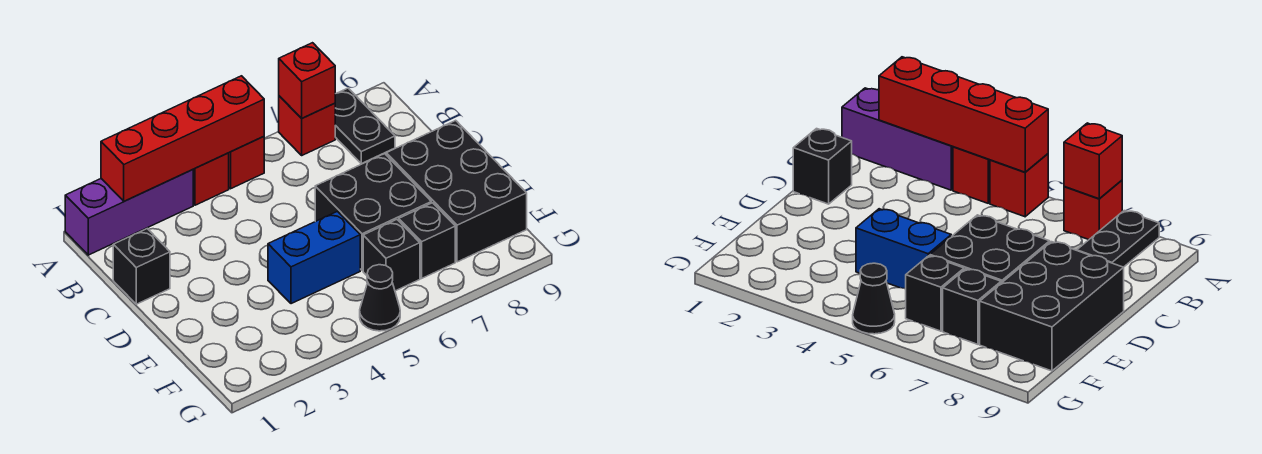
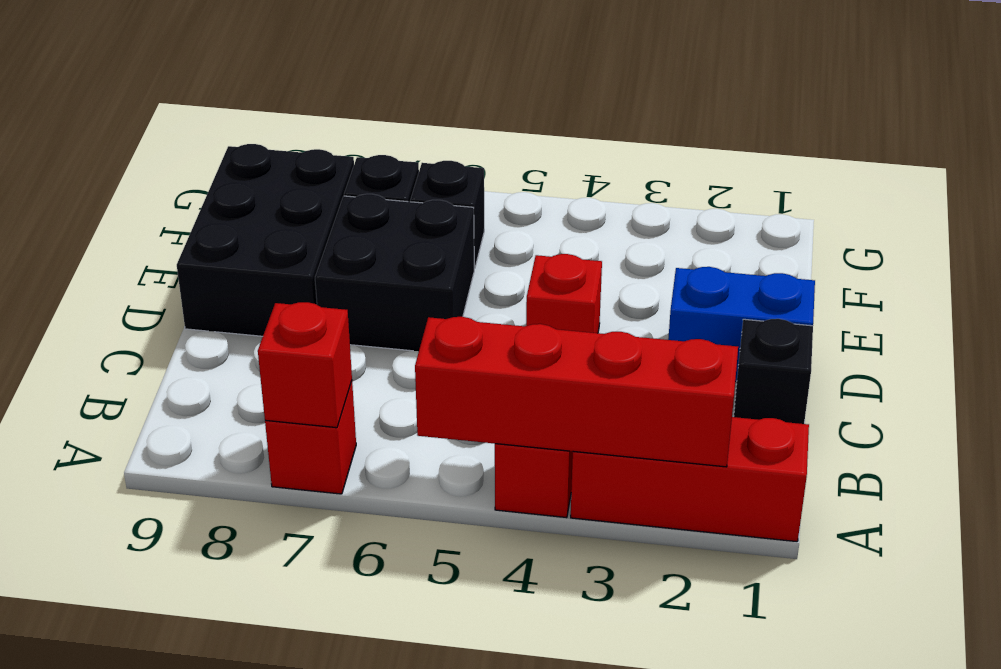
purple brick A1:A3 level 1 -> red brick A1:A3 level 1
red brick A5 level 1 -> red brick D4 level 1
black plate A8:B8 level 1 -> none
blue brick E4:E5 level 1 -> blue brick D1:D2 level 1
black cone G5 level 1 -> none

